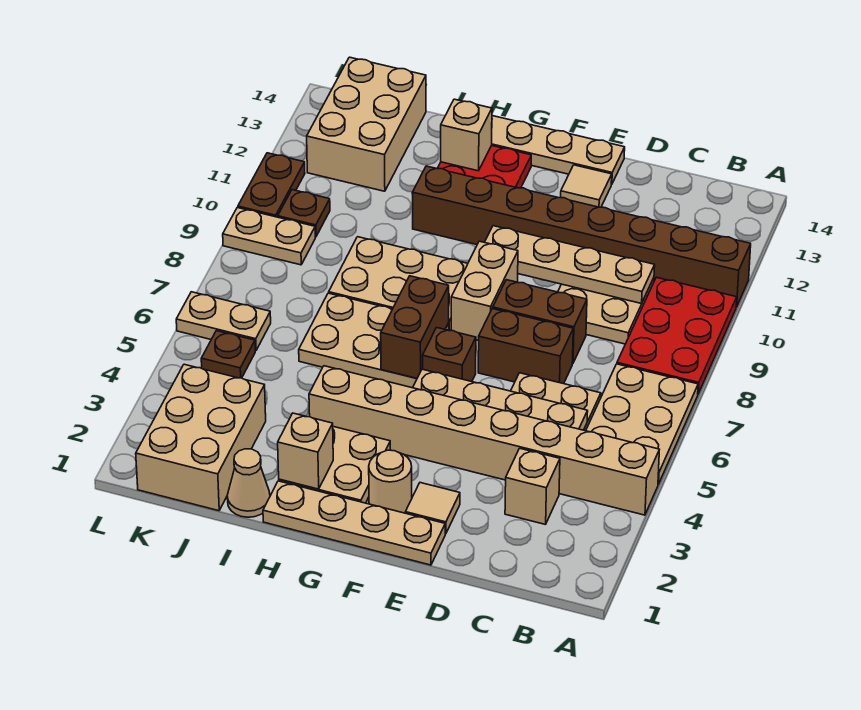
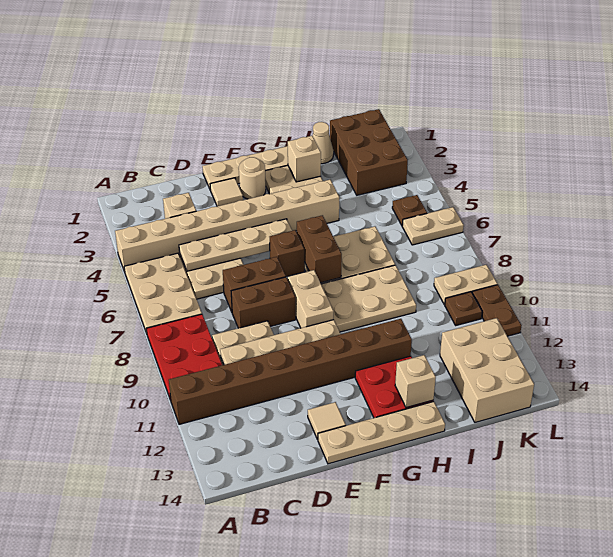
tan brick J1:K3 level 1 -> brown brick J1:K3 level 1

